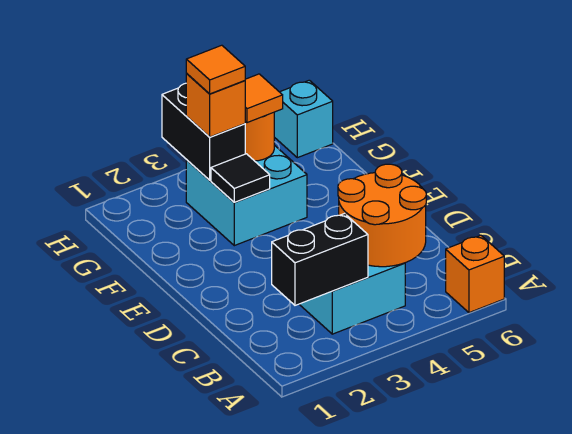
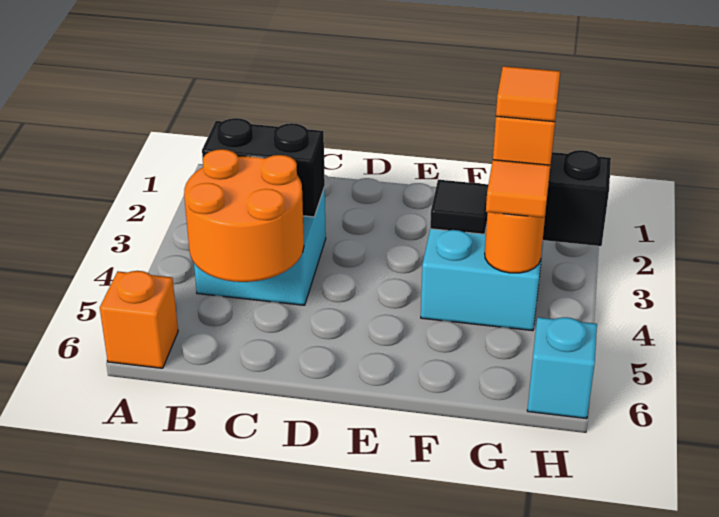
black brick B2:B3 level 2 -> black brick B3:C3 level 2

